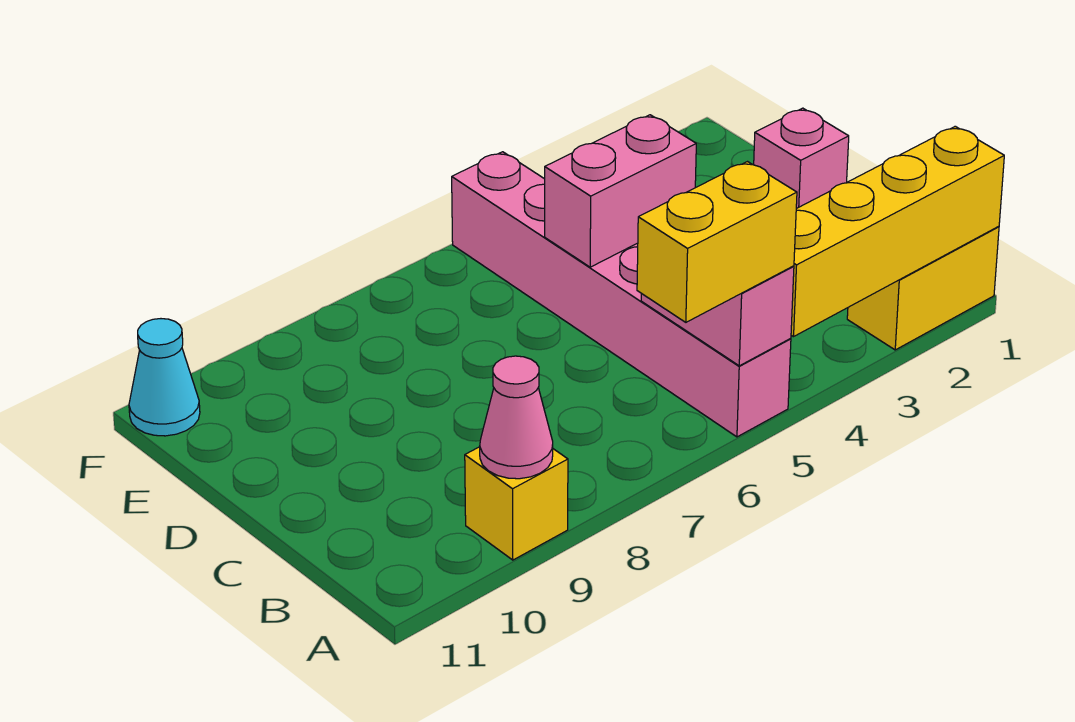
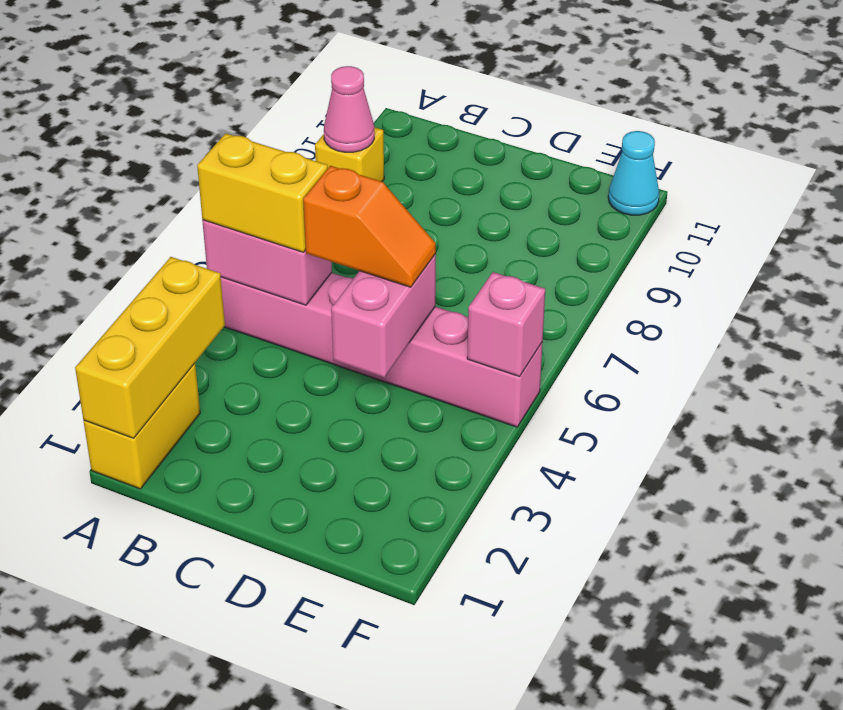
yellow brick A1:A4 level 2 -> yellow brick A1:A3 level 2
yellow brick A5:A6 level 3 -> yellow brick A5:B5 level 3
none -> orange slope C5:D5 level 3 top C
pink brick D1 level 1 -> pink brick F5 level 2

